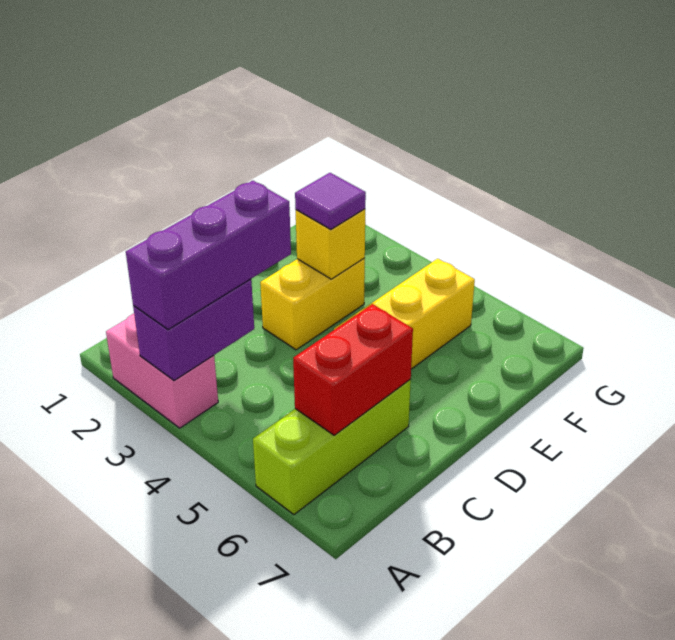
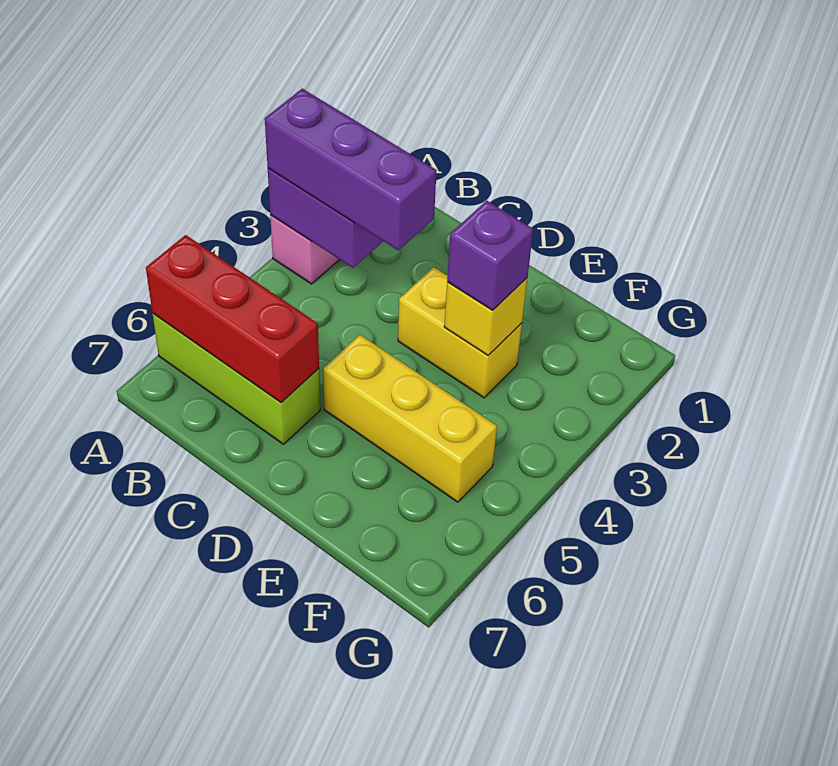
red brick B6:C6 level 2 -> red brick A6:C6 level 2
purple tile E3 level 3 -> purple brick E3 level 3

